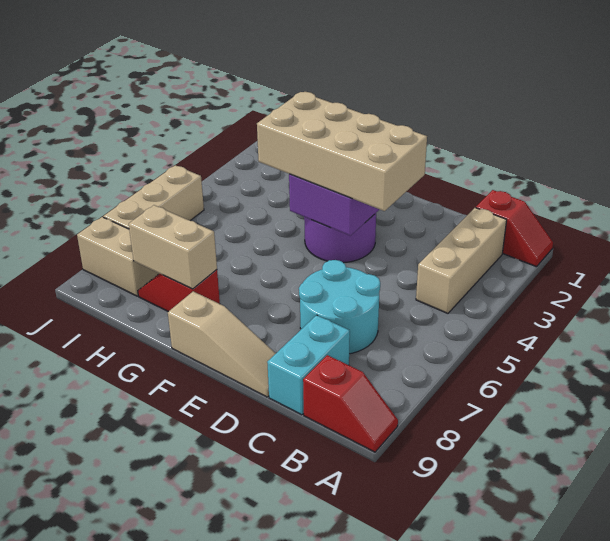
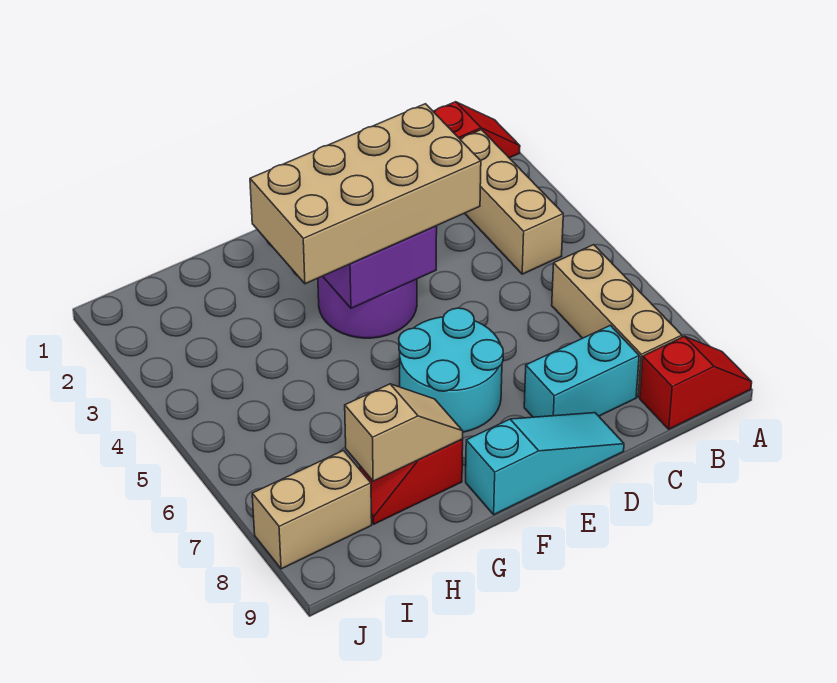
cyan round brick C6:D7 level 1 -> cyan round brick E6:F7 level 1
cyan brick C8:C9 level 1 -> cyan brick C8:D8 level 1
tan slope D9:F9 level 1 top F -> cyan slope D9:F9 level 1 top F
tan brick G8:H8 level 2 -> tan slope G8:H8 level 2 top H
tan brick J5:J7 level 1 -> tan brick B6:B8 level 1

